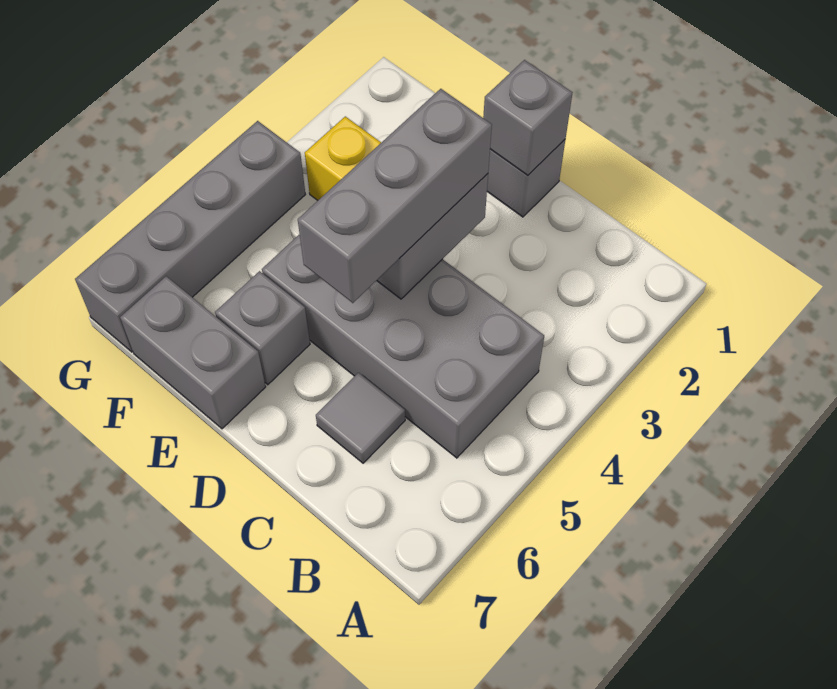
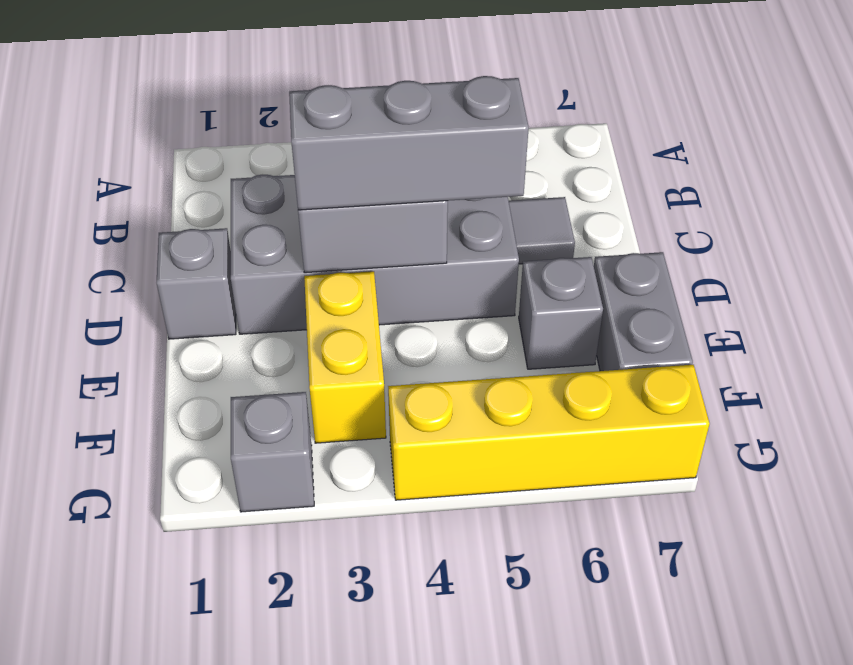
grey brick B4:E5 level 1 -> grey brick C2:D5 level 1
grey brick D1 level 2 -> grey brick G2 level 1
grey brick G4:G7 level 1 -> yellow brick G4:G7 level 1

